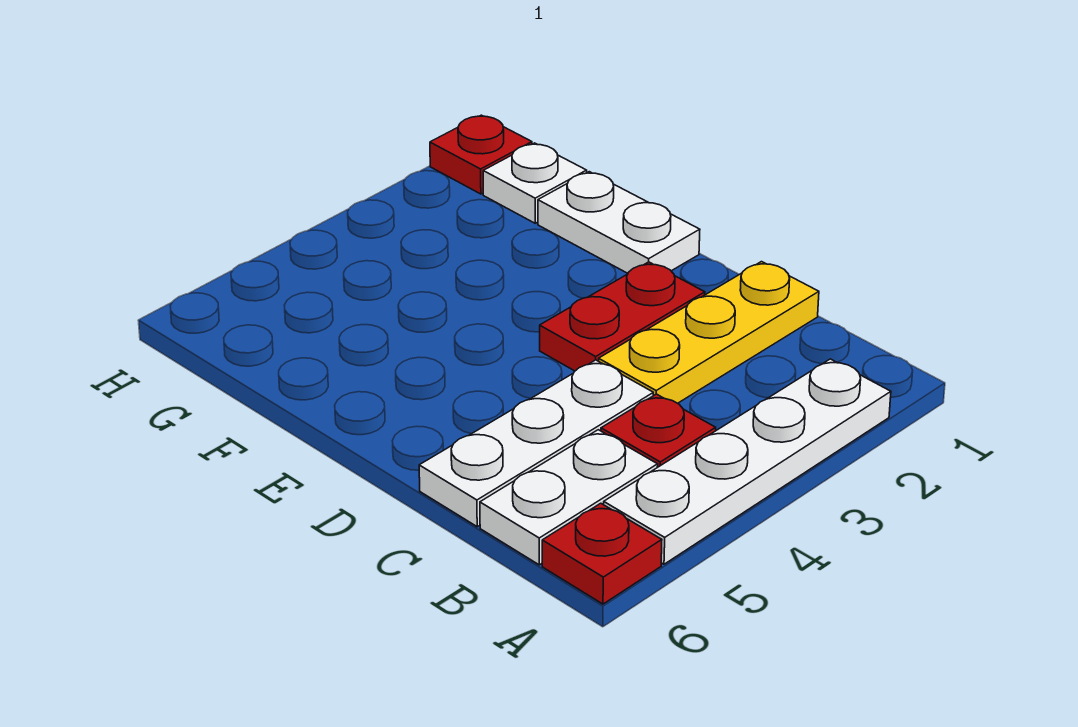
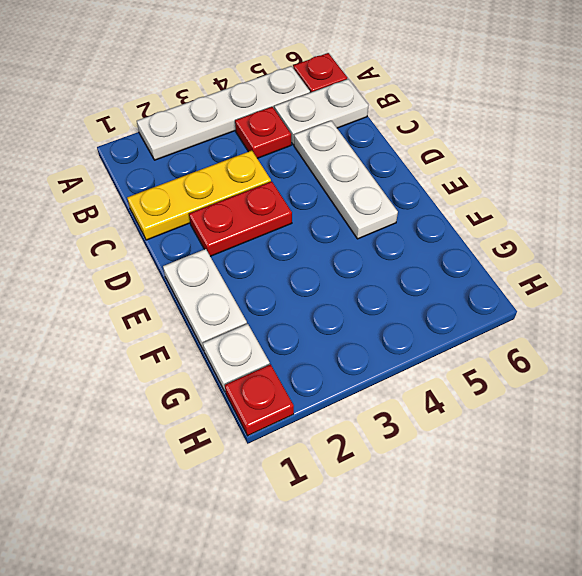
white plate C4:C6 level 1 -> white plate C5:E5 level 1

